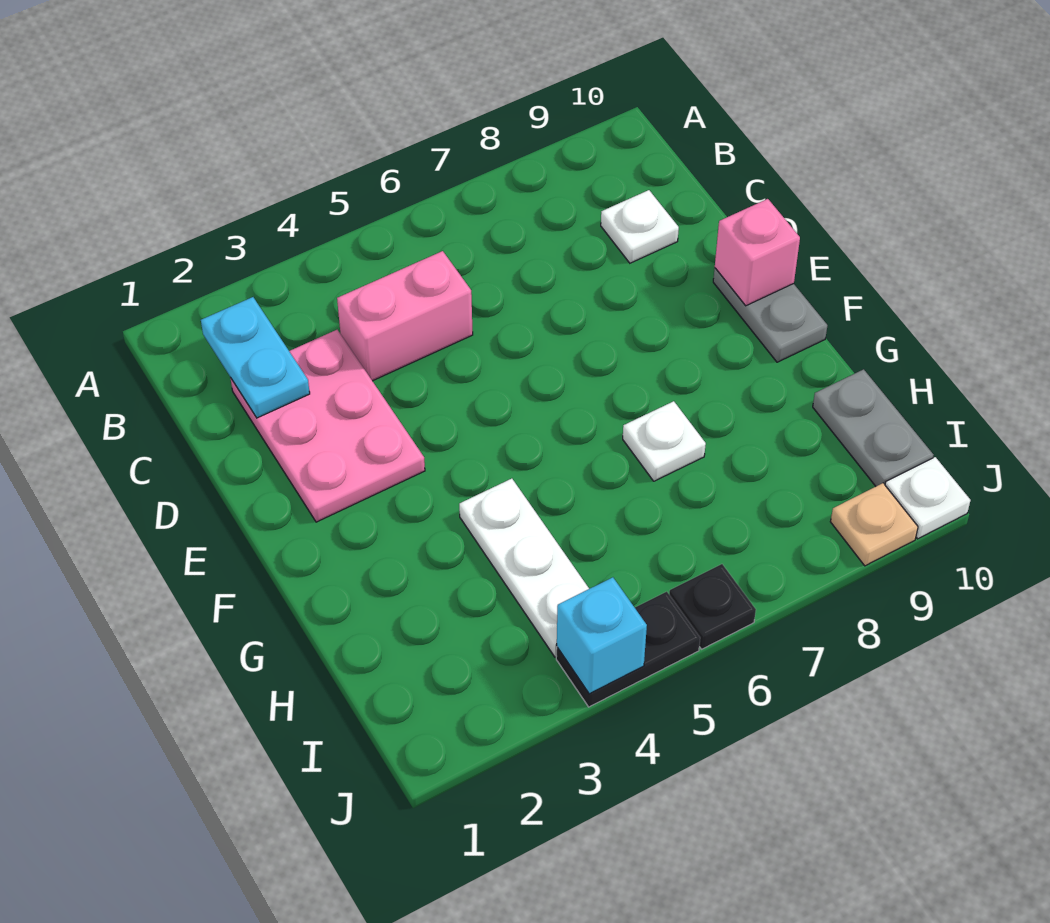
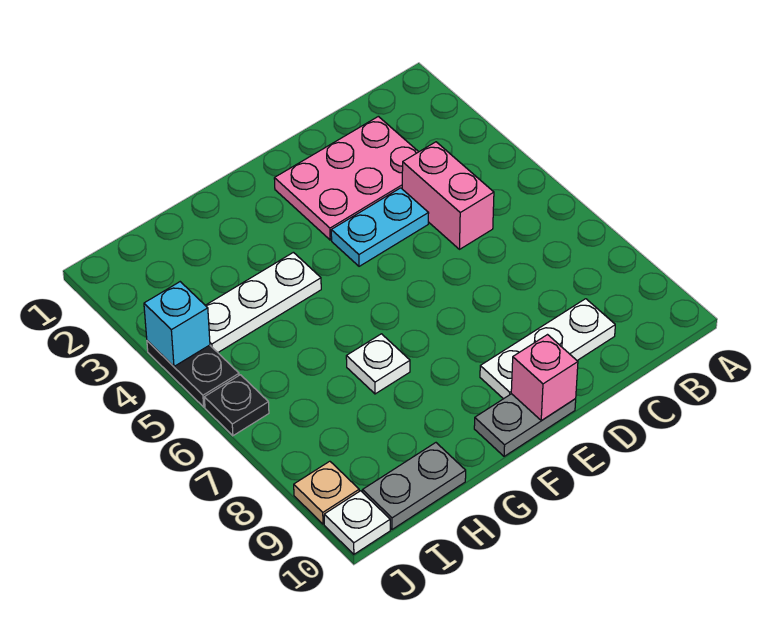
cyan plate B2:C2 level 2 -> cyan plate D4:E4 level 1
white plate C9 level 1 -> white plate C9:E9 level 1

